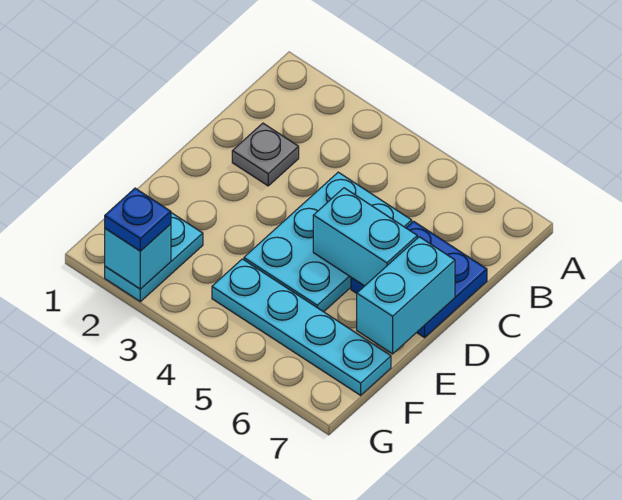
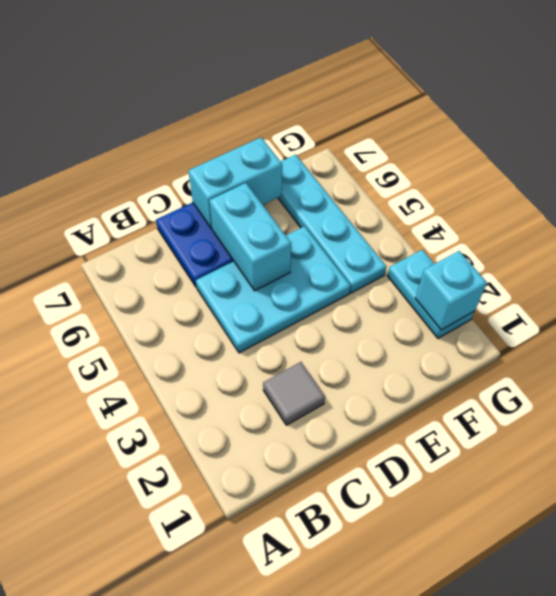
grey plate C2 level 1 -> grey tile C2 level 1
cyan plate F2:G2 level 1 -> cyan plate G2:G3 level 1
blue plate G2 level 3 -> none

